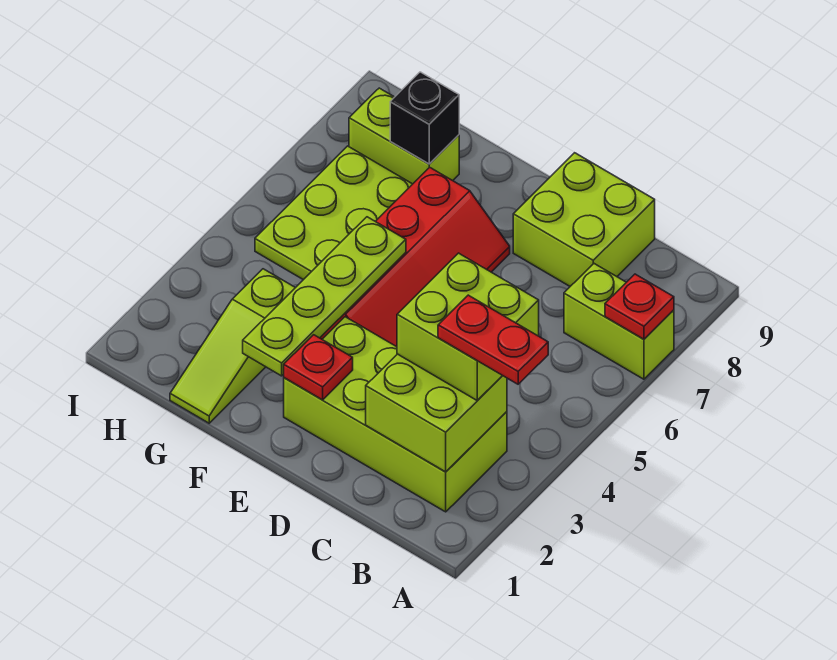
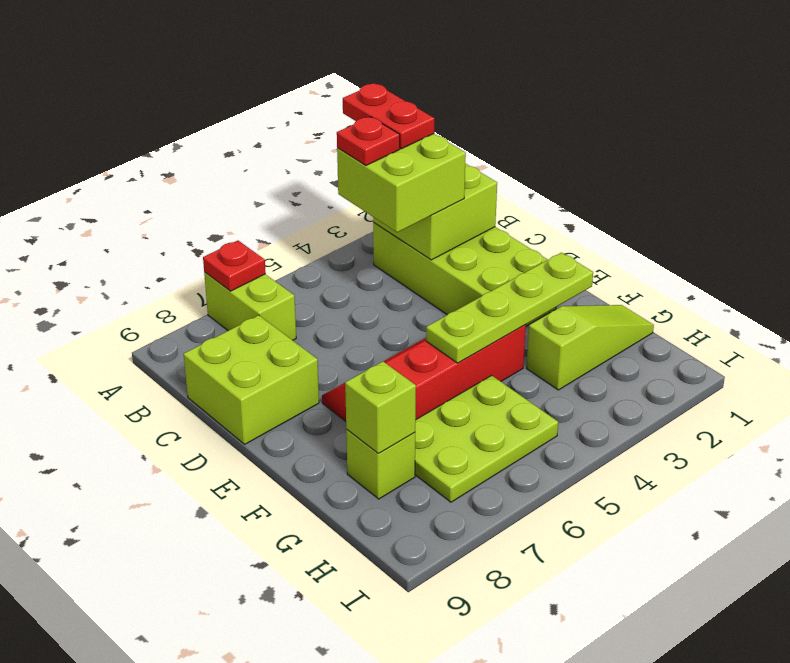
red plate E2 level 2 -> red plate B4 level 4
lime brick G8:H8 level 1 -> lime brick G8 level 1
black brick G8 level 2 -> lime brick G8 level 2

